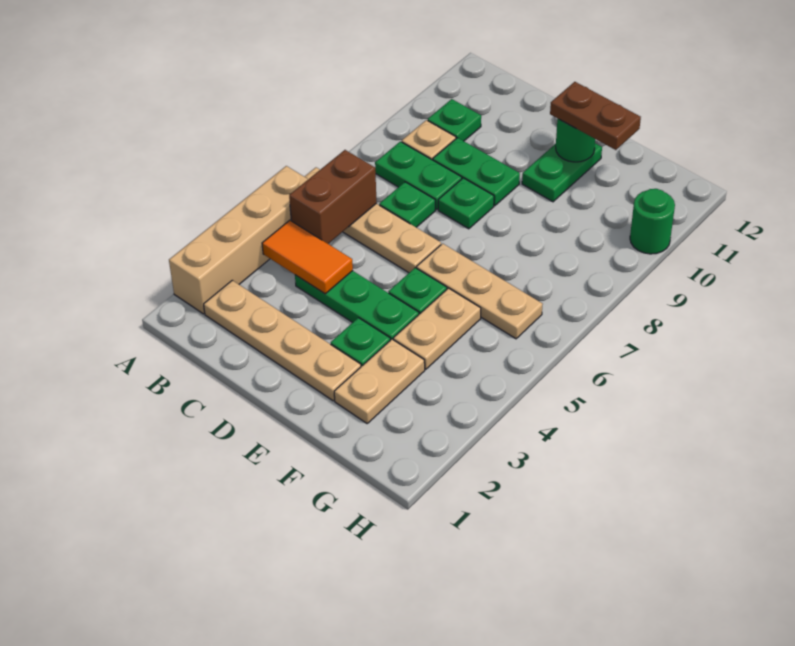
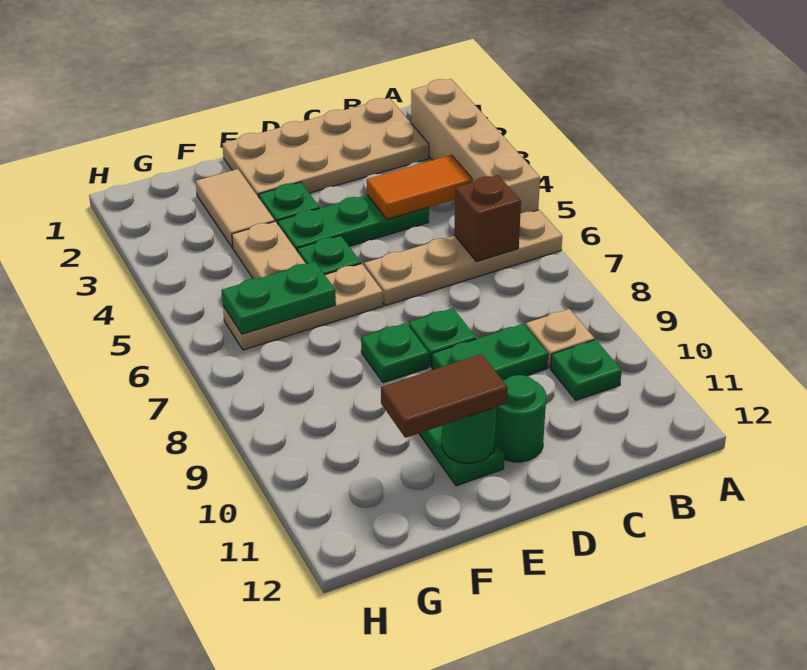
tan plate B2:E2 level 1 -> tan plate B1:E2 level 1
brown brick B5:B6 level 2 -> brown brick B6 level 2
green plate B8:C8 level 1 -> green plate F6:G6 level 2
green plate C7 level 1 -> green plate E8 level 1
brown plate E11:F11 level 3 -> brown tile E11:F11 level 3
tan plate F2:F3 level 1 -> tan tile F2:F3 level 1
green round brick H10 level 1 -> green round brick D11 level 1

